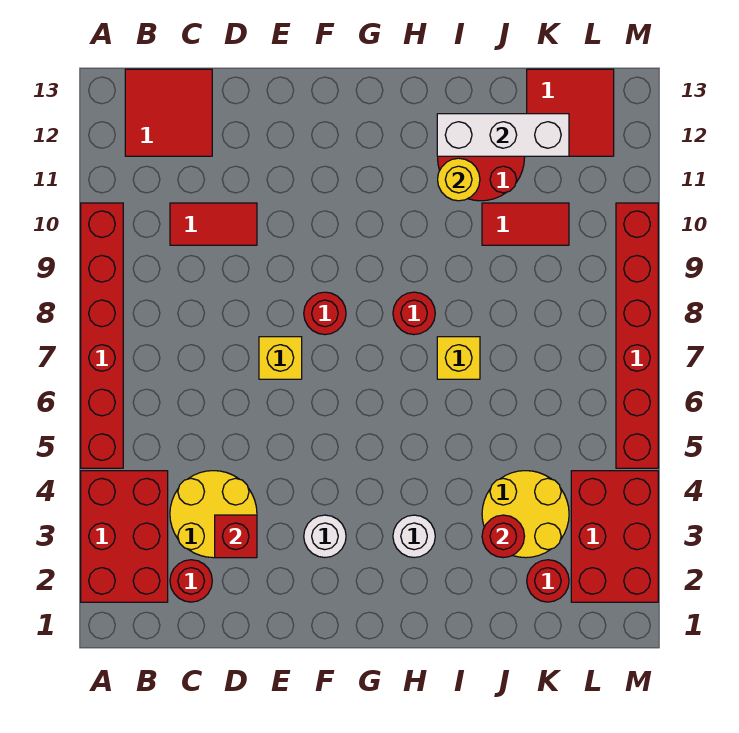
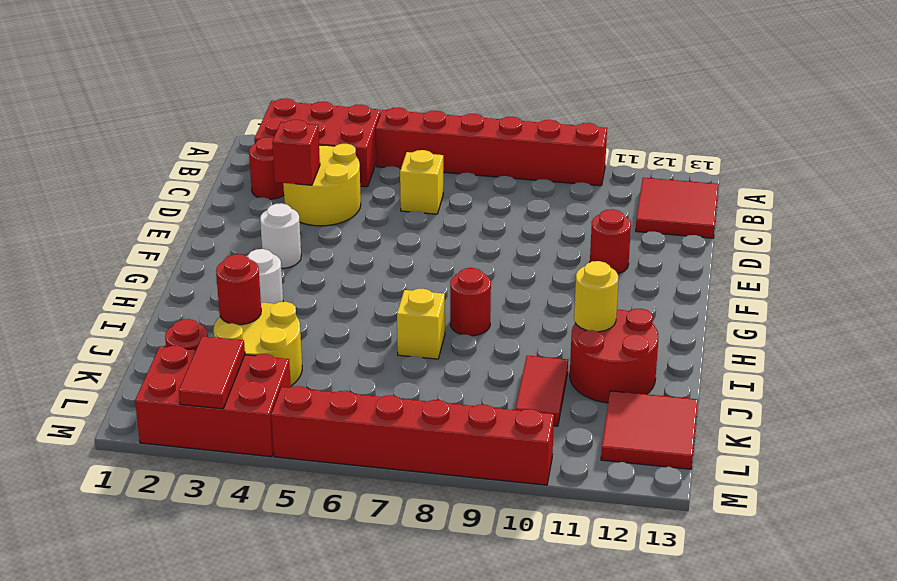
red tile C10:D10 level 1 -> red tile L3:M3 level 2
yellow brick E7 level 1 -> yellow brick C6 level 1
red round brick F8 level 1 -> red round brick E11 level 1
white brick I12:K12 level 2 -> none

